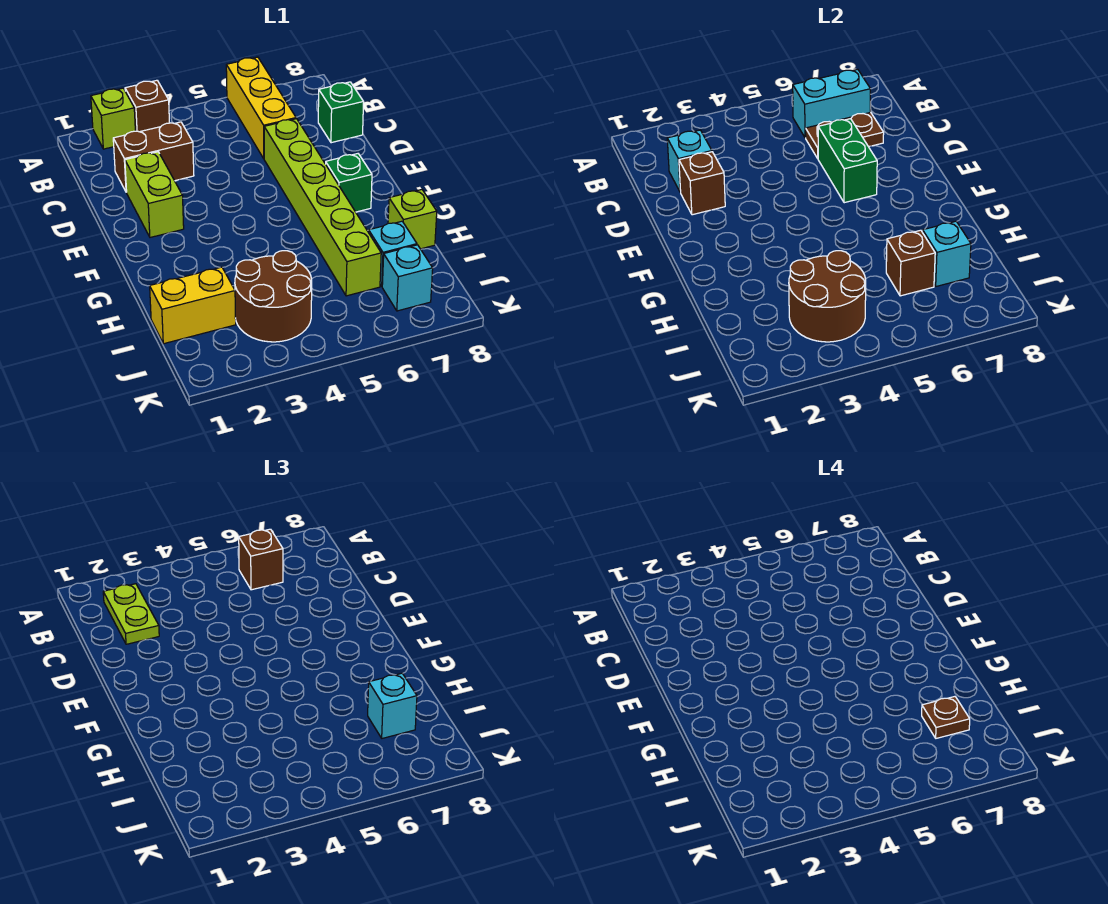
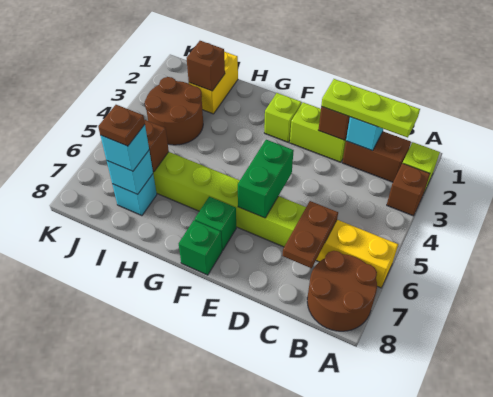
lime plate B2:C2 level 3 -> lime plate B2:D2 level 3
cyan brick B6:B7 level 2 -> none
brown brick B6 level 3 -> brown brick I2 level 2
brown brick C2:C3 level 1 -> brown brick B2:C2 level 1
green brick C8 level 1 -> green brick F8 level 1
green brick D6:E6 level 2 -> green brick E5:E6 level 2
lime brick H8 level 1 -> lime brick F2 level 1
brown round brick I3:J4 level 2 -> brown round brick A7:B8 level 1
cyan brick J7 level 1 -> none

